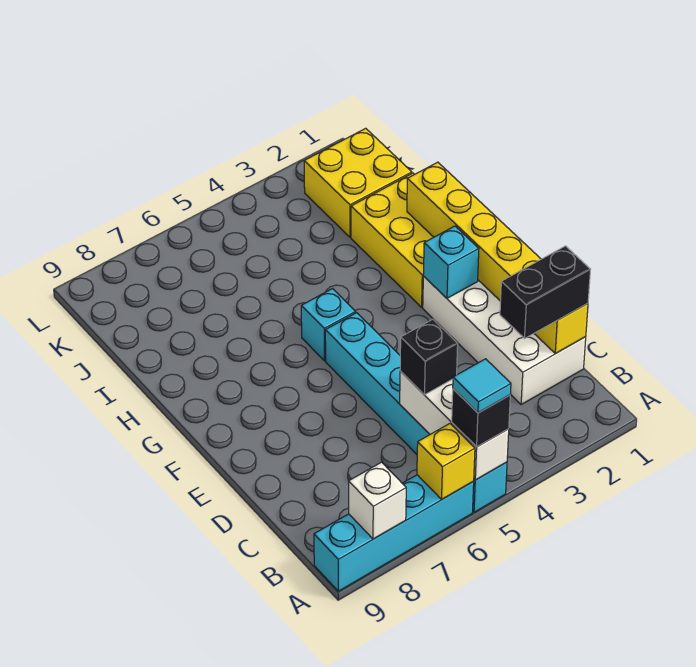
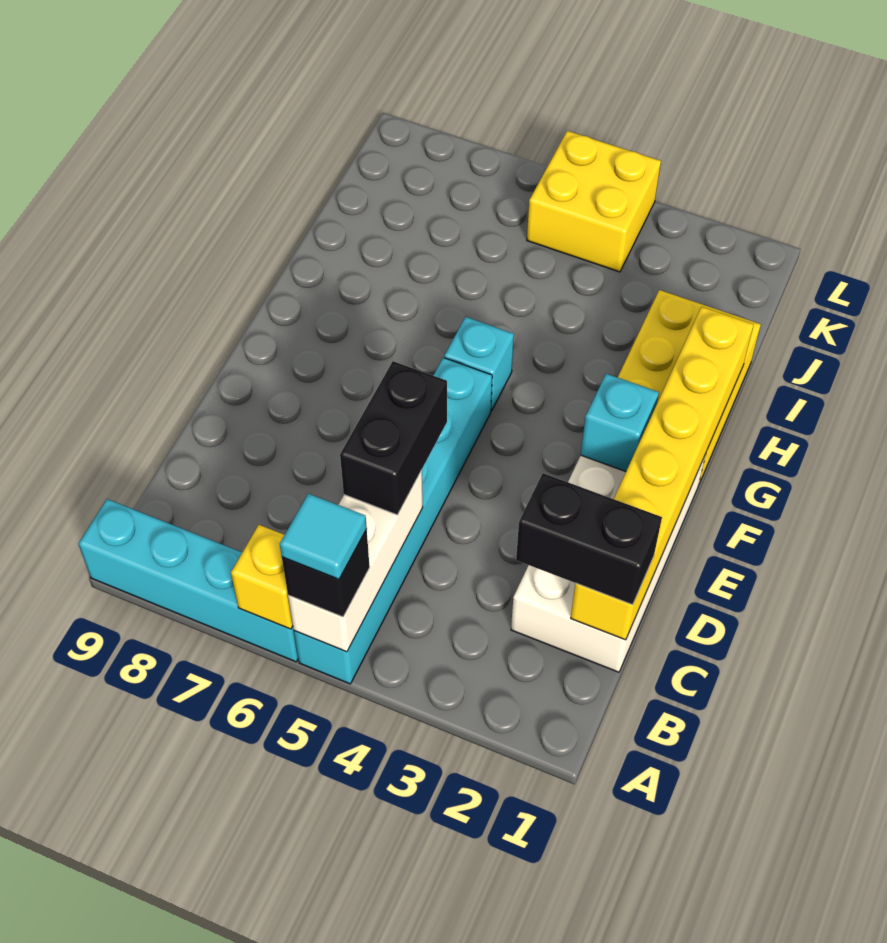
white brick A8 level 2 -> none
black brick C5 level 3 -> black brick C5:D5 level 3
yellow brick J1:K2 level 1 -> yellow brick K4:L5 level 1

